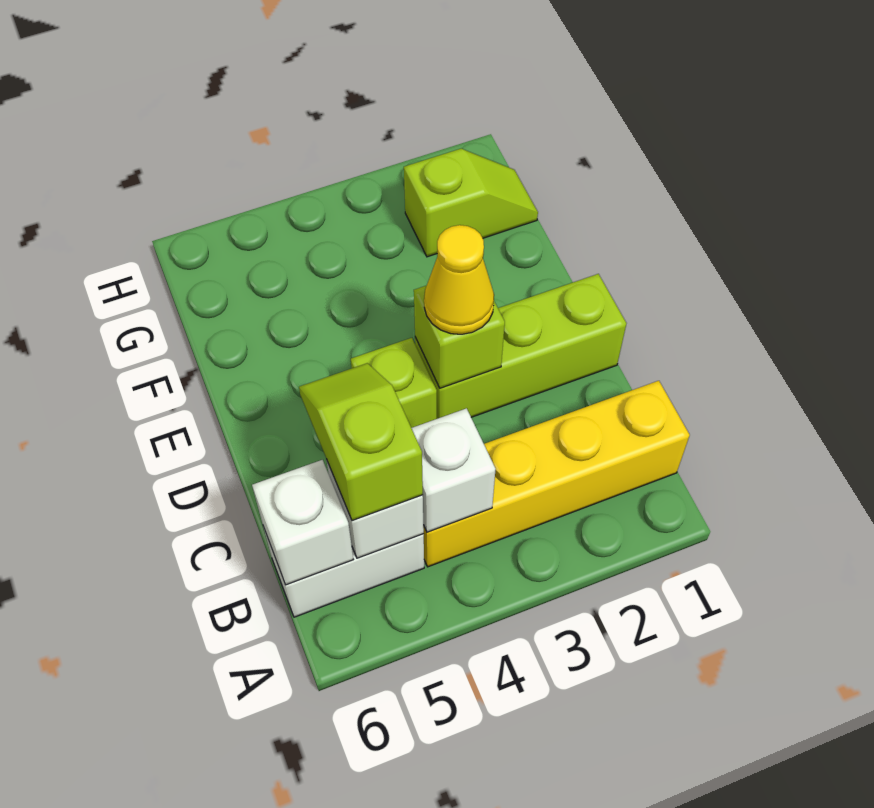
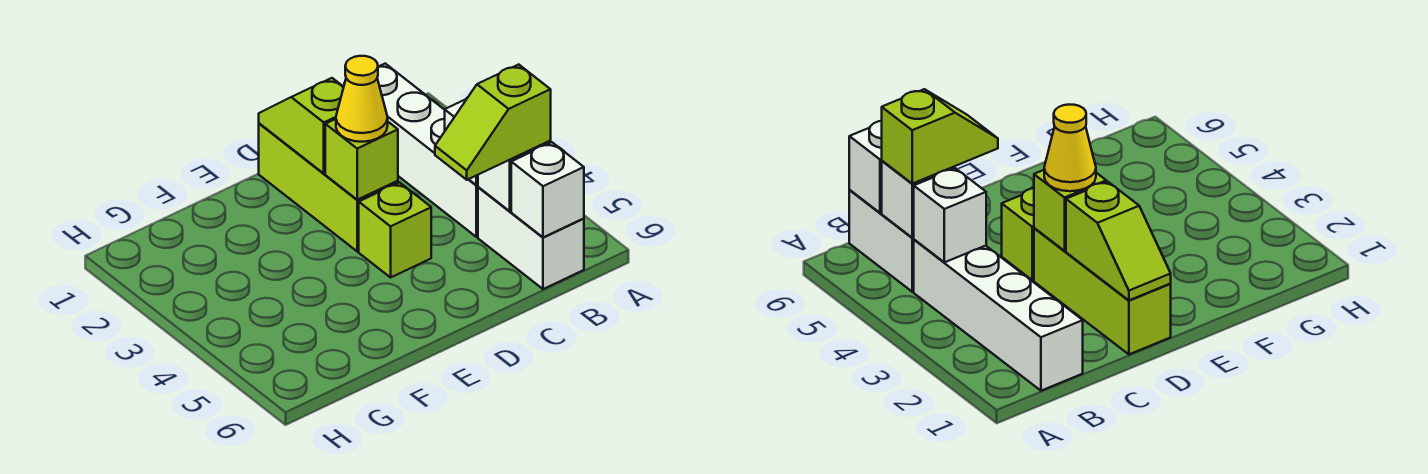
yellow brick B1:B4 level 1 -> white brick B1:B4 level 1
lime slope G1:G2 level 1 top 2 -> lime slope D1:D2 level 2 top 2

